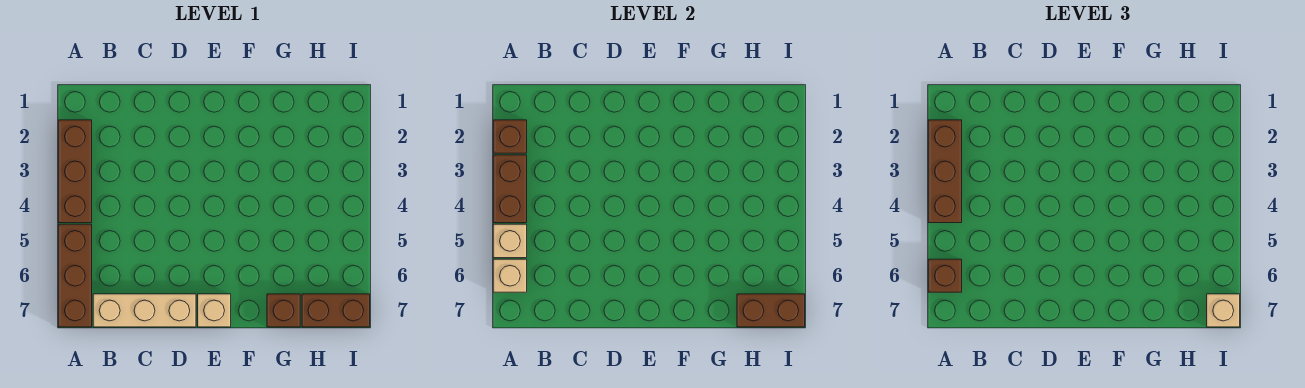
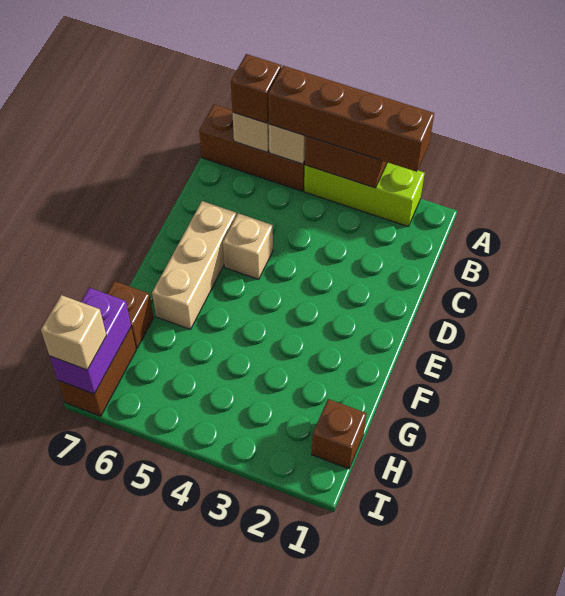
brown brick A2:A4 level 1 -> lime brick A2:A4 level 1
brown brick A2 level 2 -> brown brick H1 level 1
brown brick A2:A4 level 3 -> brown brick A2:A5 level 3
tan brick B7:D7 level 1 -> tan brick D6:F6 level 1
tan brick E7 level 1 -> tan brick D5 level 1
brown brick H7:I7 level 2 -> purple brick H7:I7 level 2

